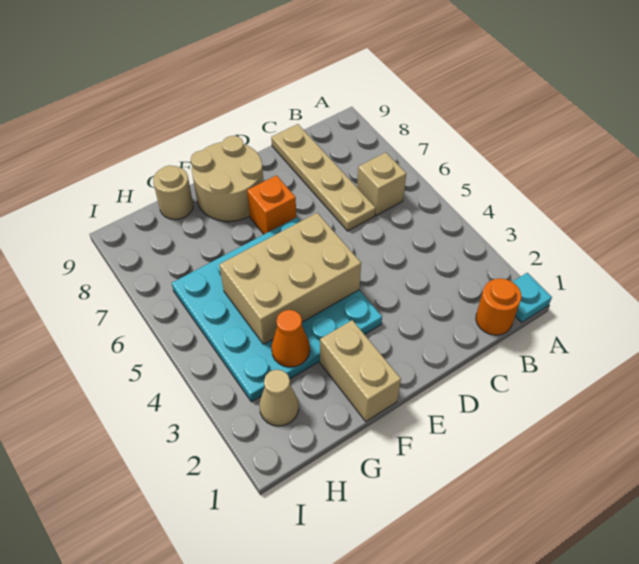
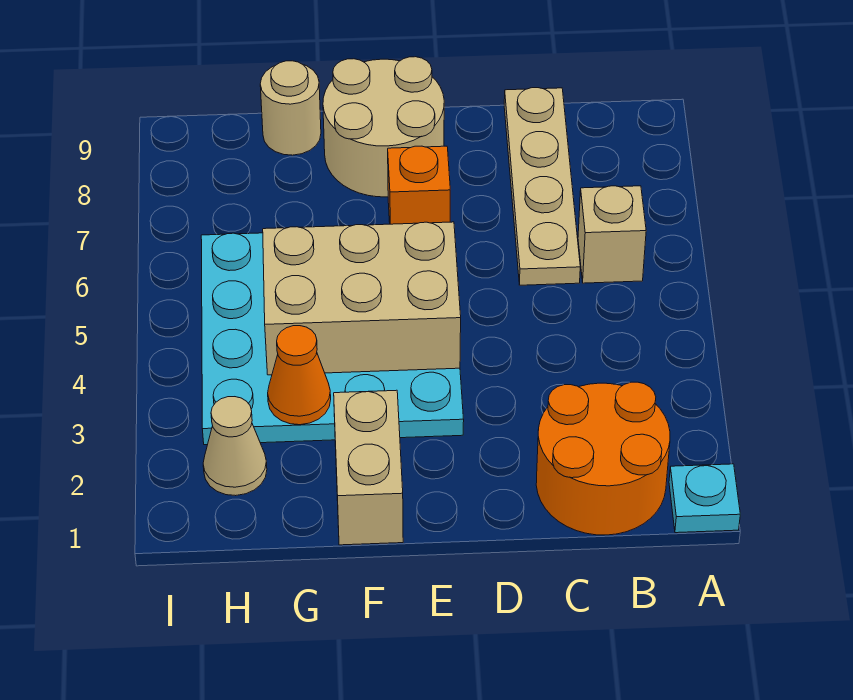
orange round brick B1 level 1 -> orange round brick B1:C2 level 1

